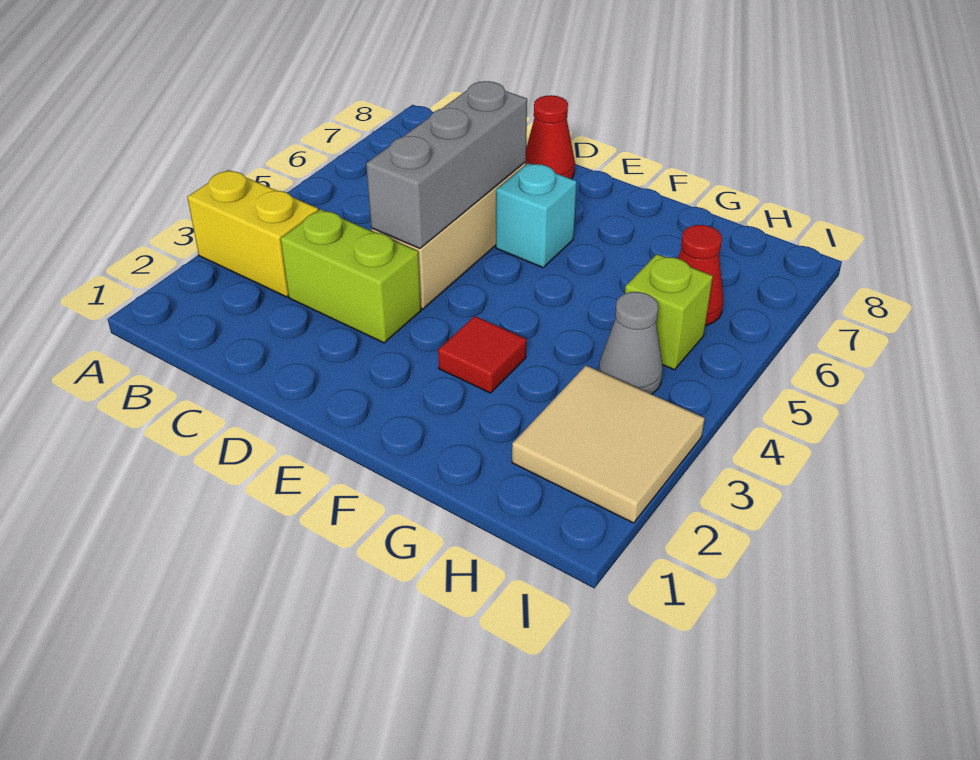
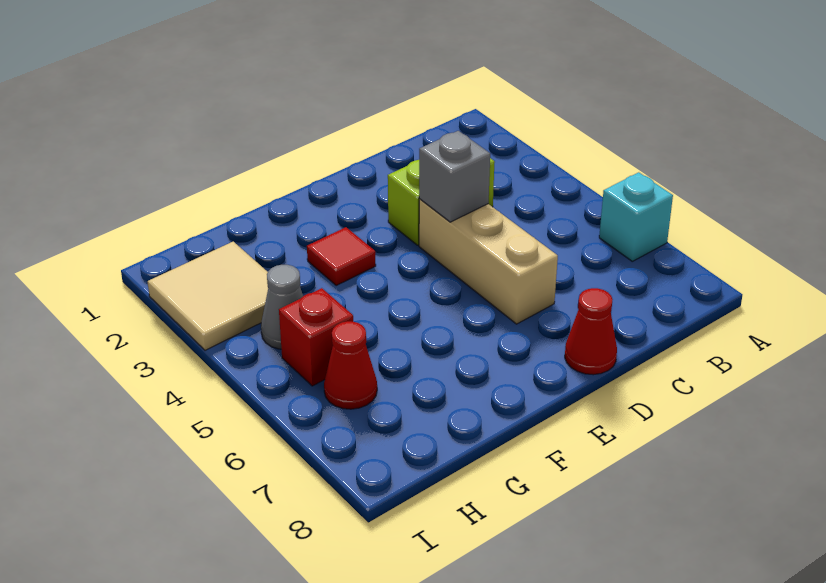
yellow brick A3:B3 level 1 -> none
grey brick D4:D6 level 2 -> grey brick D4 level 2
cyan brick E6 level 1 -> cyan brick A6 level 1
lime brick H5 level 1 -> red brick H5 level 1

